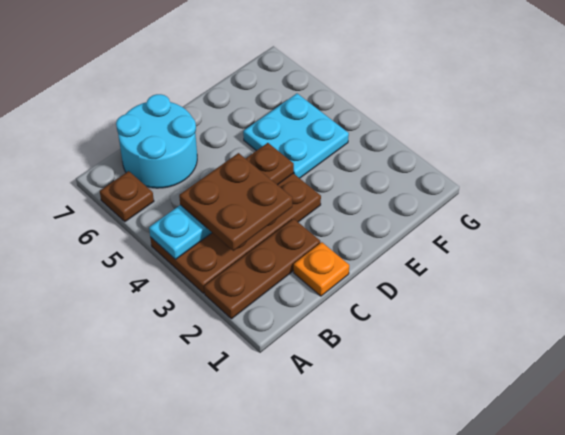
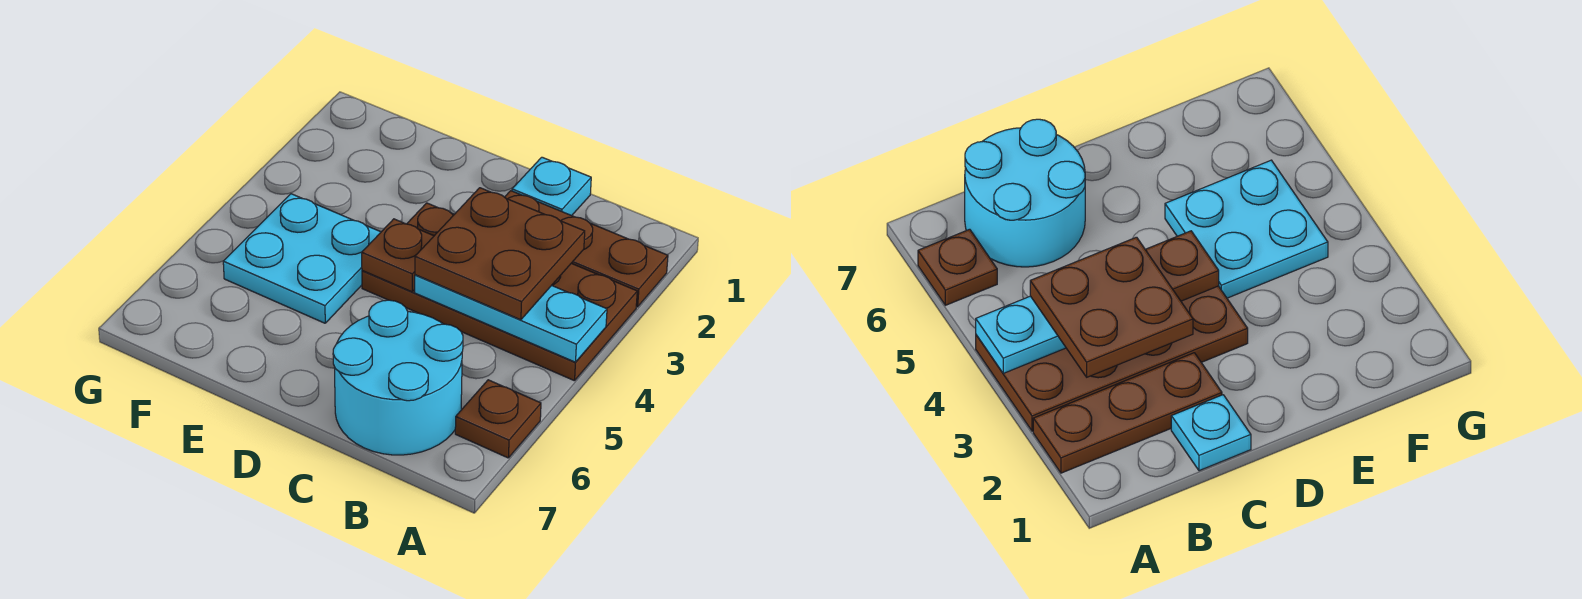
orange plate C1 level 1 -> cyan plate C1 level 1

